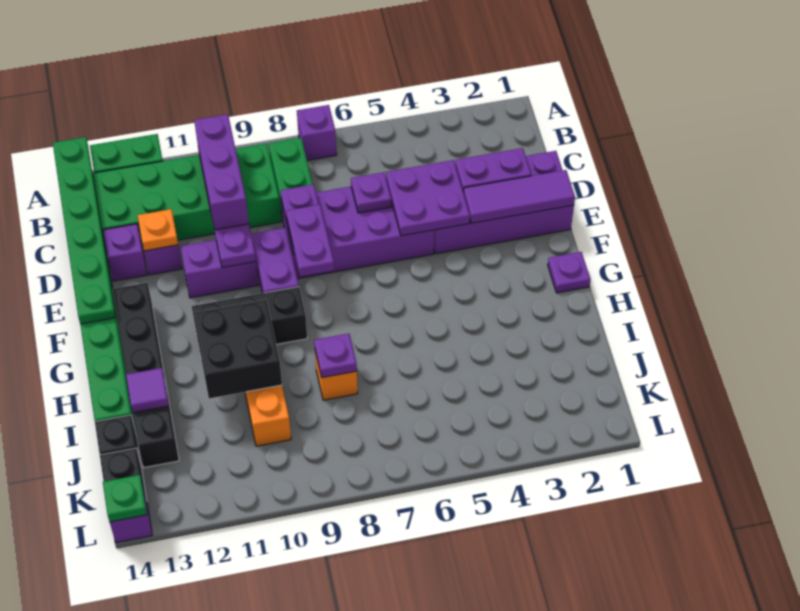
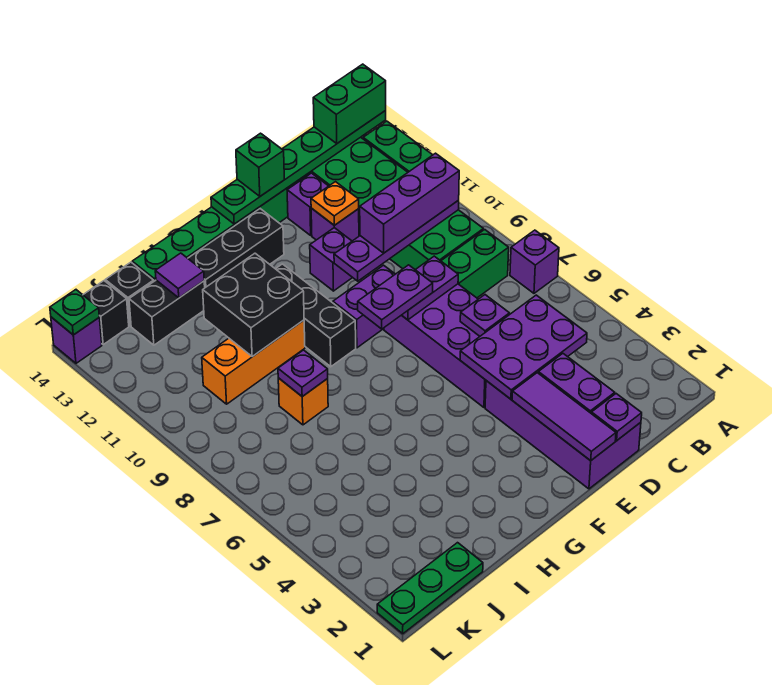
none -> green brick A14:B14 level 3
purple plate D4:E5 level 2 -> purple plate C4:E5 level 2
purple brick E10:E11 level 1 -> purple brick E11 level 1
none -> green brick E14 level 3
purple plate G1 level 1 -> purple plate D1 level 2
none -> green plate J1:L1 level 1

